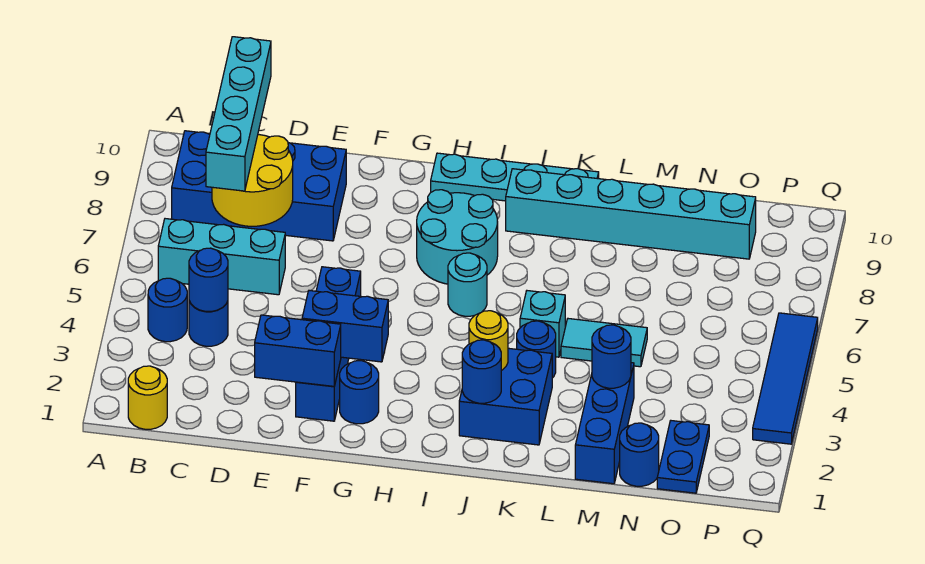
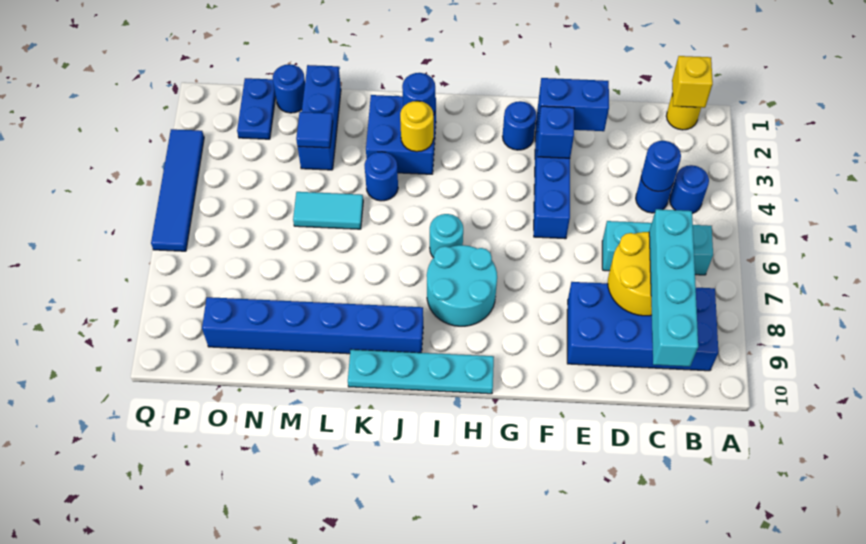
none -> yellow brick B1 level 2
blue brick F3:G3 level 2 -> blue brick F3 level 2
cyan brick J9:O9 level 1 -> blue brick J9:O9 level 1
cyan brick K5 level 1 -> none
blue round brick M3 level 2 -> blue tile M3 level 2

